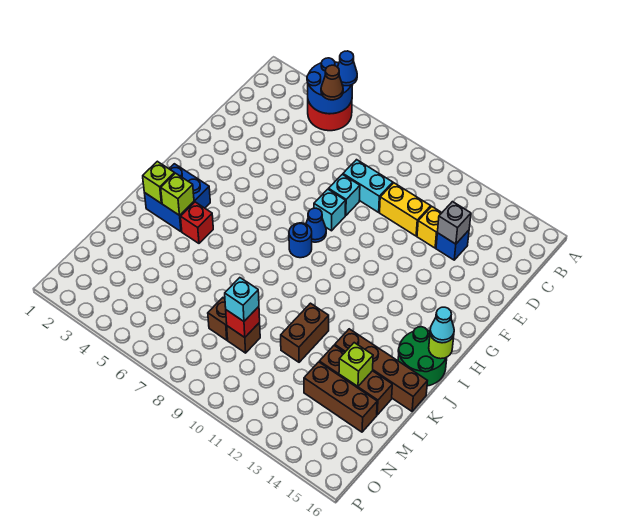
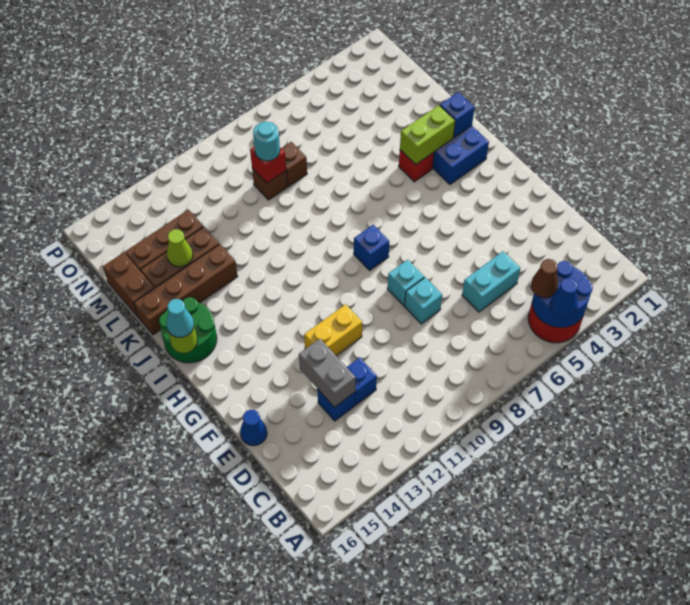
cyan brick D8:D9 level 1 -> cyan brick D5:D6 level 1
yellow brick D10:D11 level 1 -> yellow brick F11:F12 level 1
yellow brick D12 level 1 -> blue brick D12 level 1
grey brick D13 level 2 -> grey brick D13:E13 level 2
blue cone G8 level 1 -> blue cone E16 level 1
blue round brick H8 level 1 -> blue brick H8 level 1
lime brick J2 level 2 -> blue brick J2 level 2
lime brick J3 level 2 -> lime brick J3:J4 level 2
brown brick K11:L11 level 1 -> brown brick L16:M16 level 1
lime brick L14 level 2 -> lime cone L14 level 2
cyan brick M9 level 3 -> cyan round brick M9 level 3

